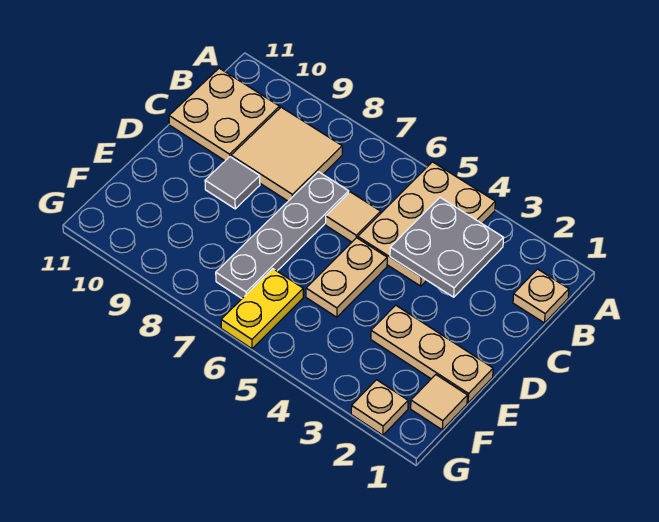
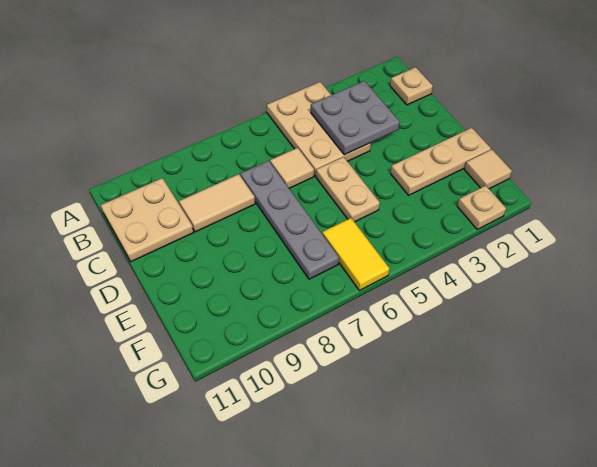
tan tile B8:C9 level 1 -> tan tile C8:C9 level 1
grey tile D9 level 1 -> none
yellow plate F6:G6 level 1 -> yellow tile F6:G6 level 1

